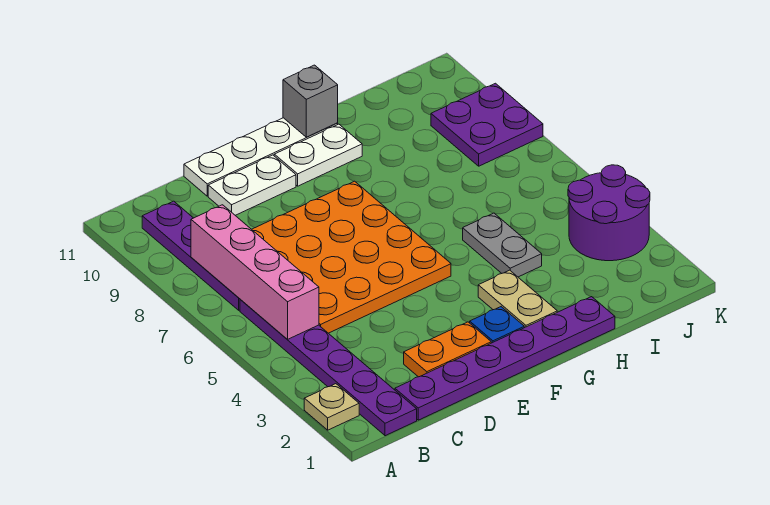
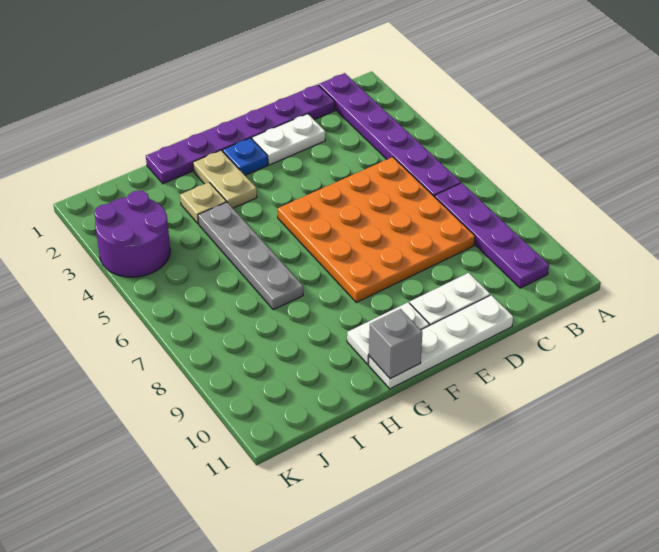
tan plate A2 level 1 -> tan plate H3 level 1
pink brick B5:B8 level 2 -> none
orange plate D2:E2 level 1 -> white plate D2:E2 level 1
grey plate H4:H5 level 1 -> grey plate H4:H7 level 1
purple plate J8:K9 level 1 -> none

